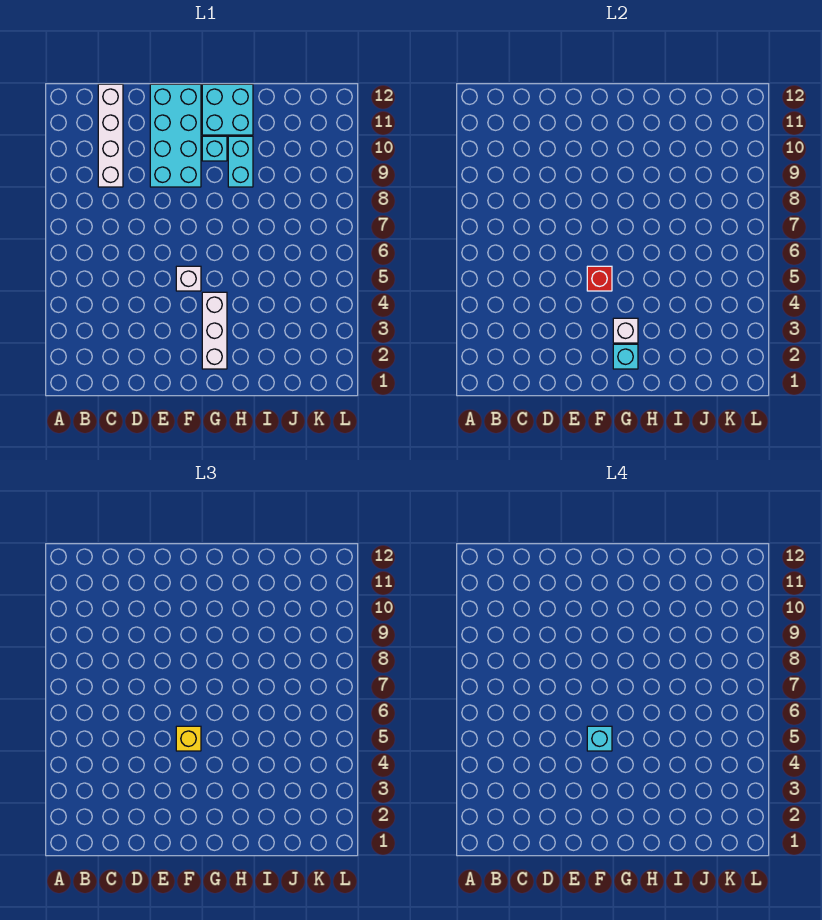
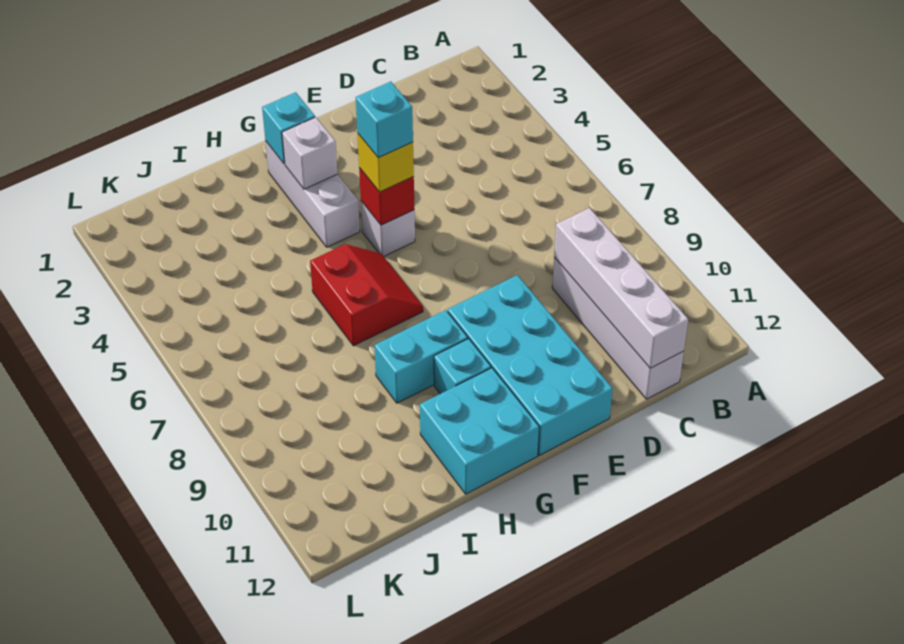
none -> white brick C9:C12 level 2
none -> red slope G6:H7 level 1 top H
cyan brick H9:H10 level 1 -> cyan brick G9:H9 level 1

